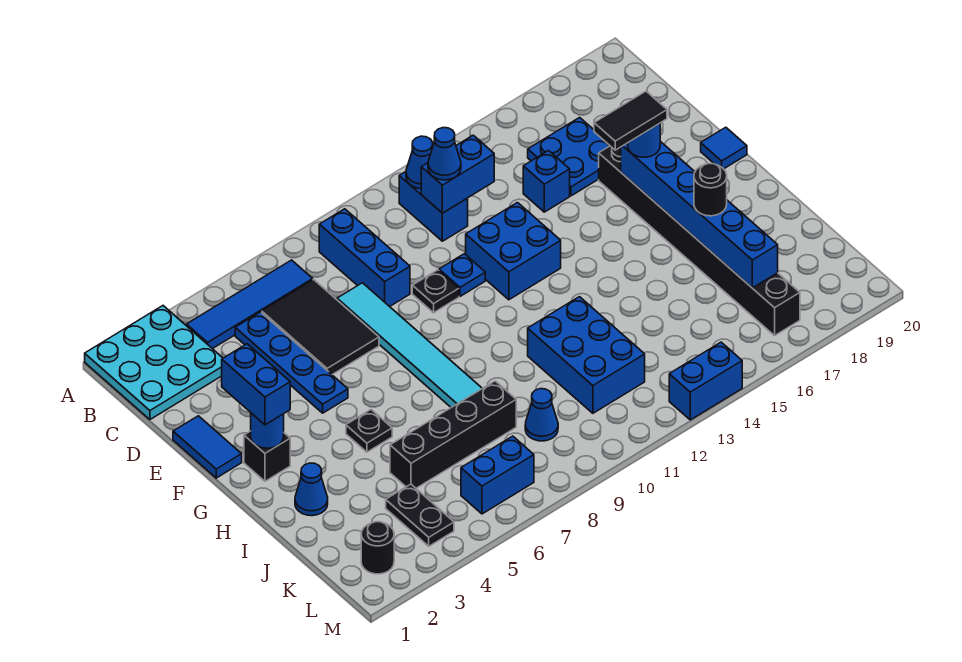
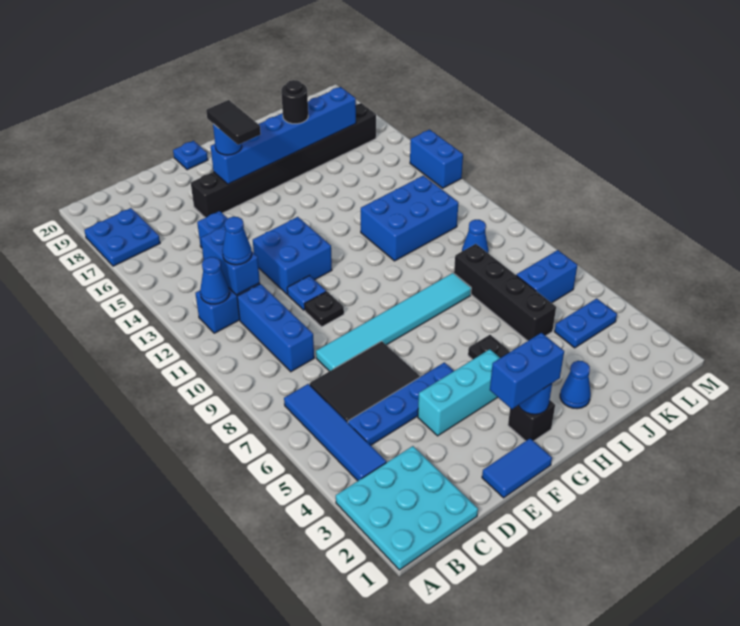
blue brick B9:D9 level 1 -> blue brick C9:C11 level 1
blue plate C16:D17 level 1 -> blue plate A17:B18 level 1
none -> cyan brick E4:G4 level 1
blue tile F20 level 1 -> blue plate F20 level 1
black plate K4:L4 level 1 -> blue plate K4:L4 level 1
black round brick L2 level 1 -> none
blue brick L6:L7 level 1 -> blue brick K6:L6 level 1

